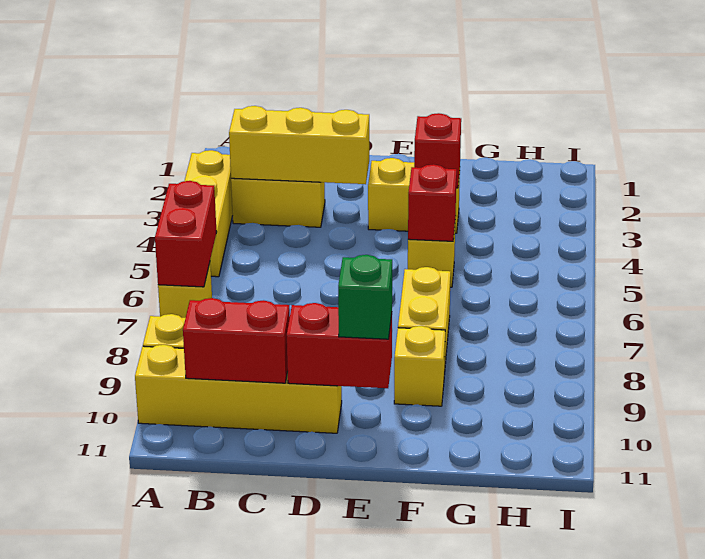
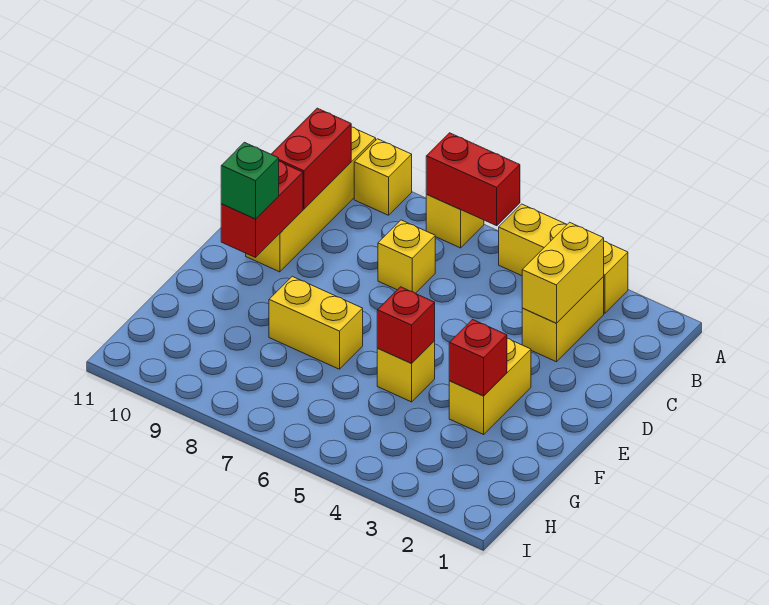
yellow brick B3:D3 level 2 -> yellow brick B3:C3 level 2
yellow brick F9 level 1 -> yellow brick C7 level 1

